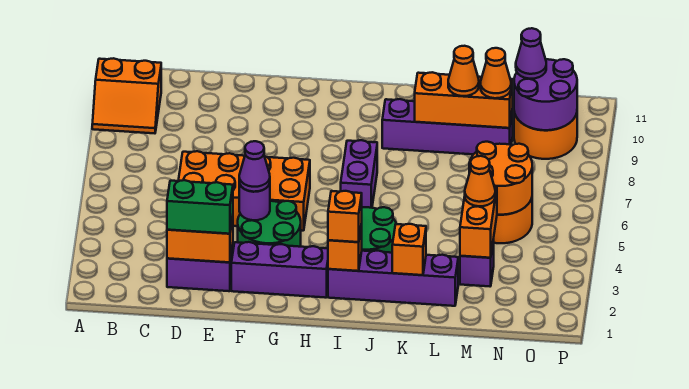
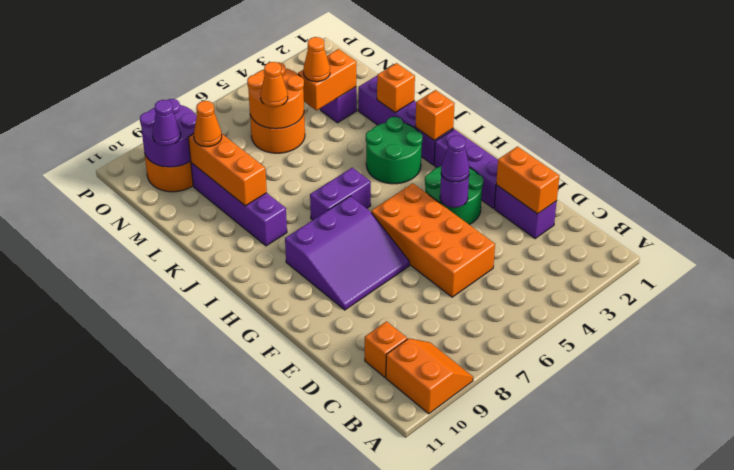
green brick D2:E2 level 3 -> none
none -> purple slope F7:H9 level 1 top H
orange brick I2 level 3 -> orange brick C10 level 1
orange cone L9 level 3 -> orange cone M6 level 3

